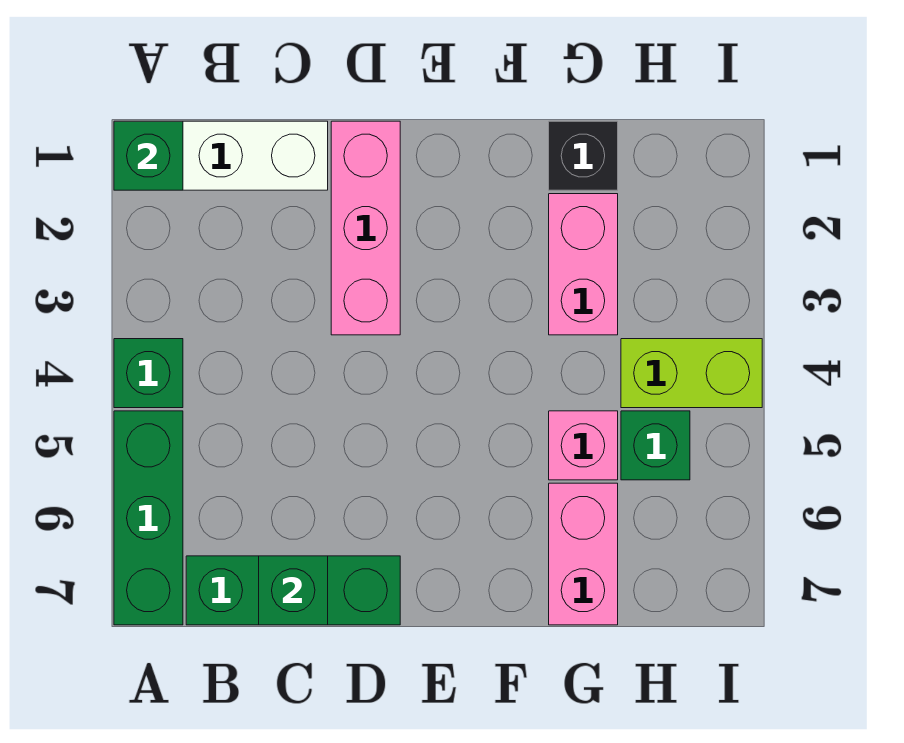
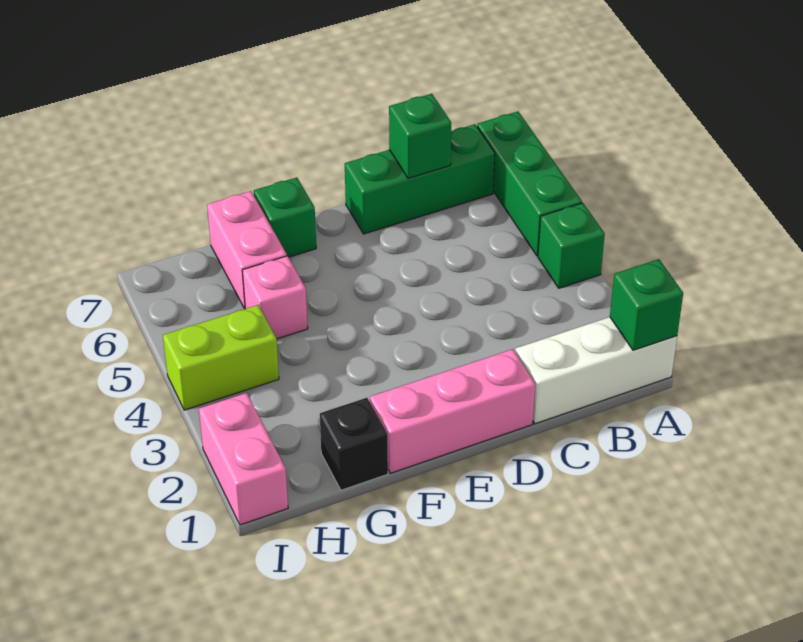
pink brick D1:D3 level 1 -> pink brick D1:F1 level 1
pink brick G2:G3 level 1 -> pink brick I1:I2 level 1
green brick H5 level 1 -> green brick F7 level 1

